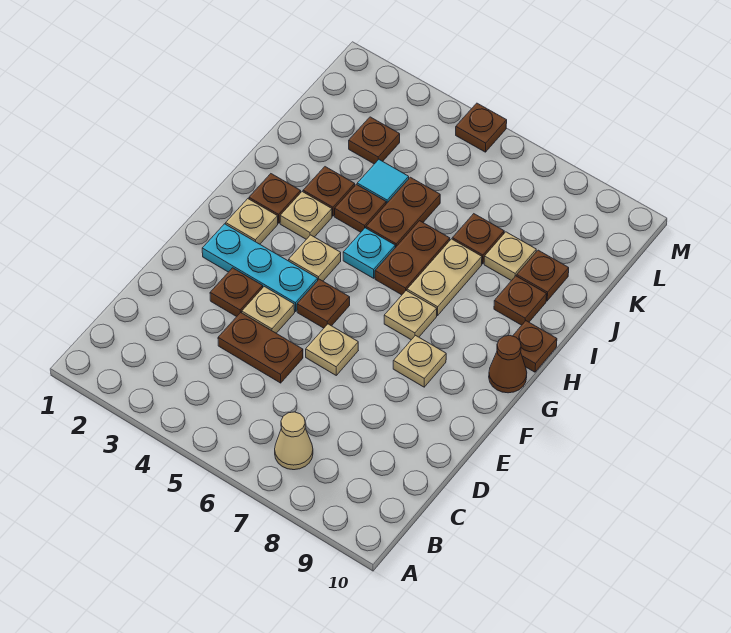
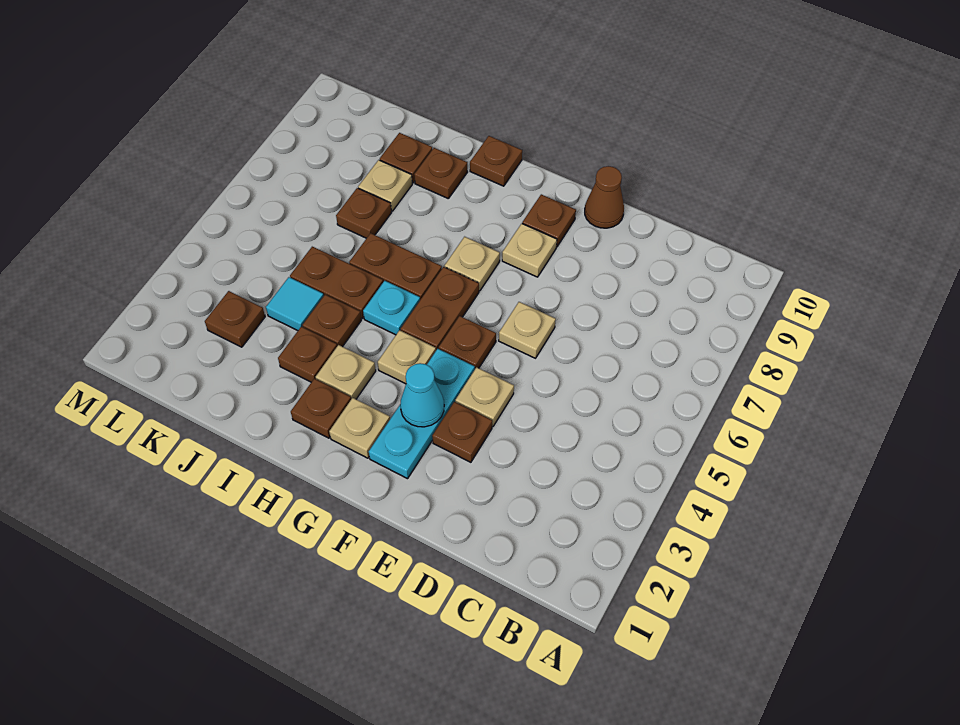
tan cone B7 level 1 -> none
brown plate D4:D5 level 1 -> brown plate G5:G6 level 1
none -> cyan cone F3 level 2
brown cone G10 level 1 -> brown cone E10 level 1
tan plate H7:I7 level 1 -> none
brown plate M5 level 1 -> brown plate F9 level 1

